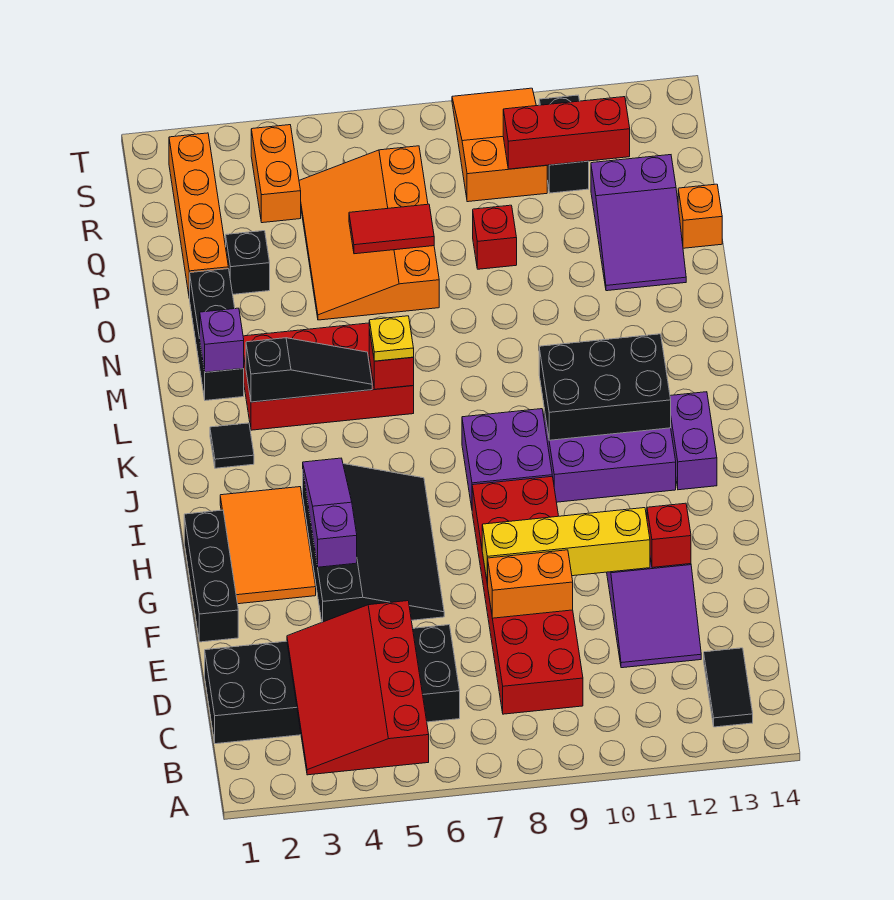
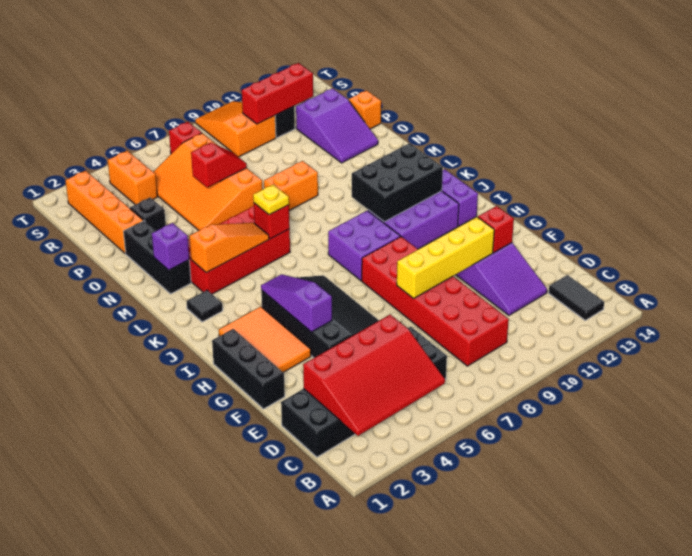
red slope A3:D5 level 2 top 5 -> red slope B2:D5 level 2 top D
orange brick E8:E9 level 2 -> orange brick N8:N9 level 1
black slope L3:L5 level 2 top 3 -> orange slope L3:L5 level 2 top 3
red tile P6:P7 level 2 -> red slope P6:P7 level 2 top 6
red brick P9 level 1 -> red brick S7 level 1

